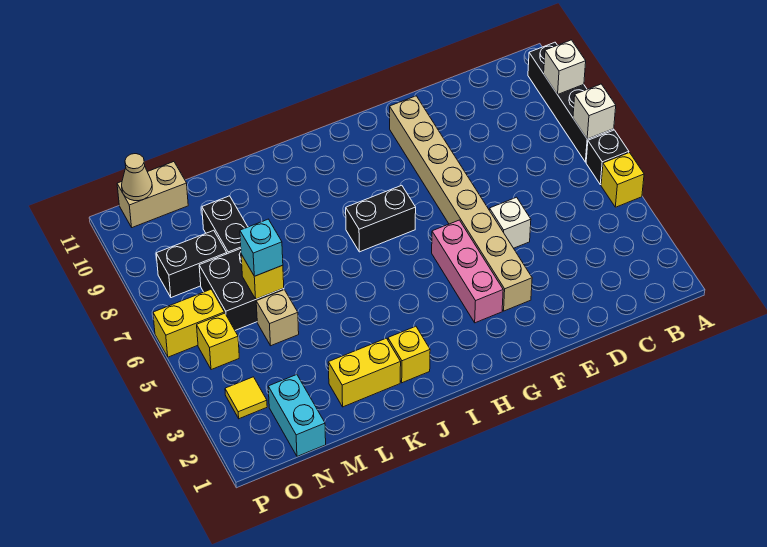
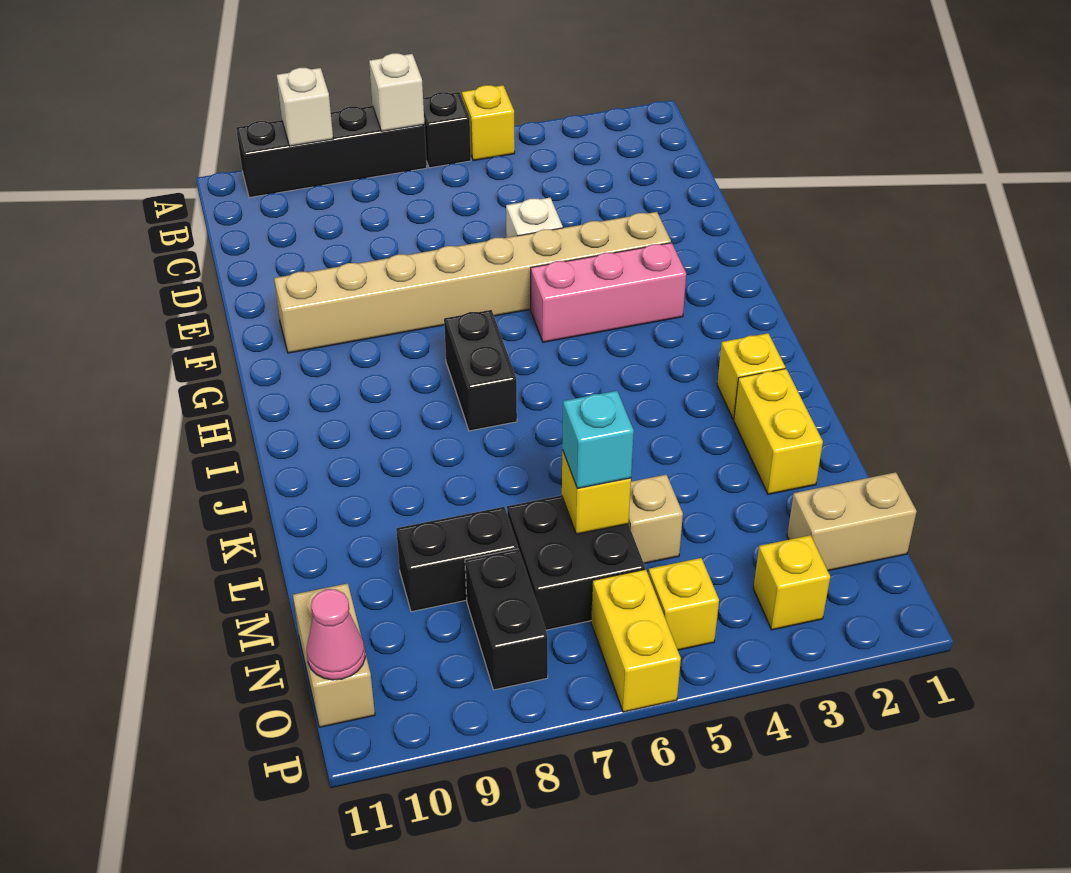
cyan brick N1:N2 level 1 -> tan brick N1:N2 level 1
yellow tile O3 level 1 -> yellow brick O3 level 1
tan cone O11 level 2 -> pink cone O11 level 2

